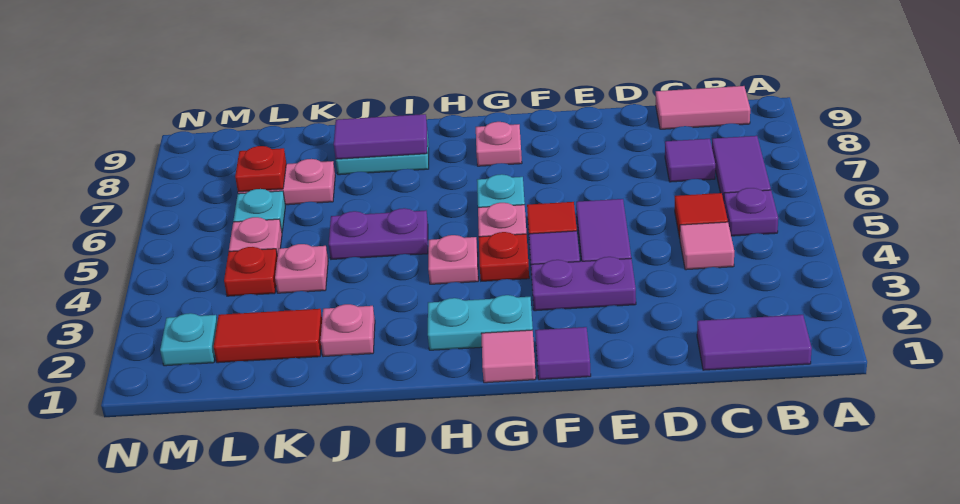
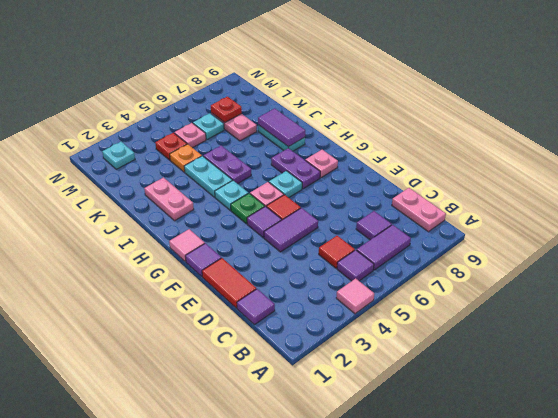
purple tile B1:C1 level 1 -> purple tile C1 level 1
purple plate B5 level 1 -> purple tile B5 level 1
pink tile B9:C9 level 1 -> pink plate B9:C9 level 1
pink tile C4 level 1 -> pink tile A4 level 1
purple plate E3:F3 level 1 -> purple plate G7:H7 level 1
cyan plate G2:H2 level 1 -> cyan plate I4:J4 level 1
red plate G4 level 1 -> green plate G4 level 1
pink plate H4 level 1 -> cyan plate H4 level 1
pink plate J2 level 1 -> pink plate I2:J2 level 1
red tile K2:L2 level 1 -> red tile D1:E1 level 1
pink plate K4 level 1 -> orange plate K4 level 1

